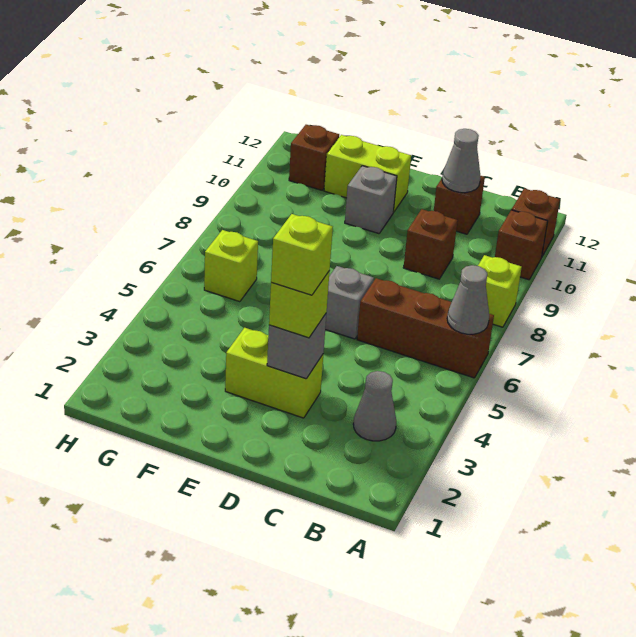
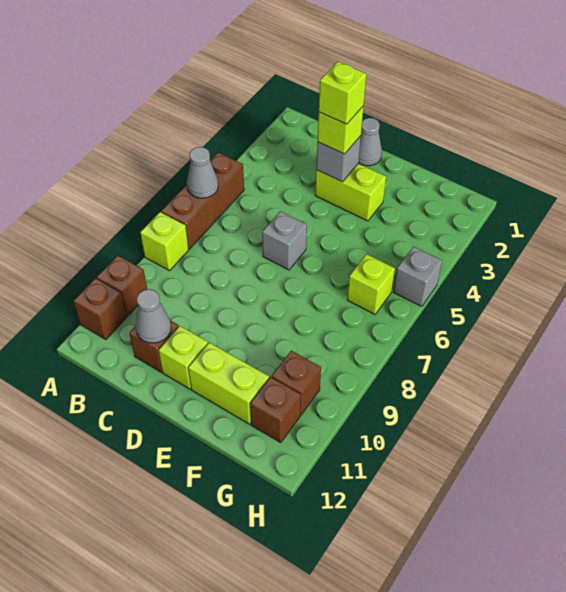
brown brick A6:C6 level 1 -> brown brick A5:A7 level 1
grey cone B3 level 1 -> grey cone D1 level 1
brown brick C9 level 1 -> brown brick G10 level 1
none -> lime brick D11 level 1
grey brick E10 level 1 -> grey brick H5 level 1

